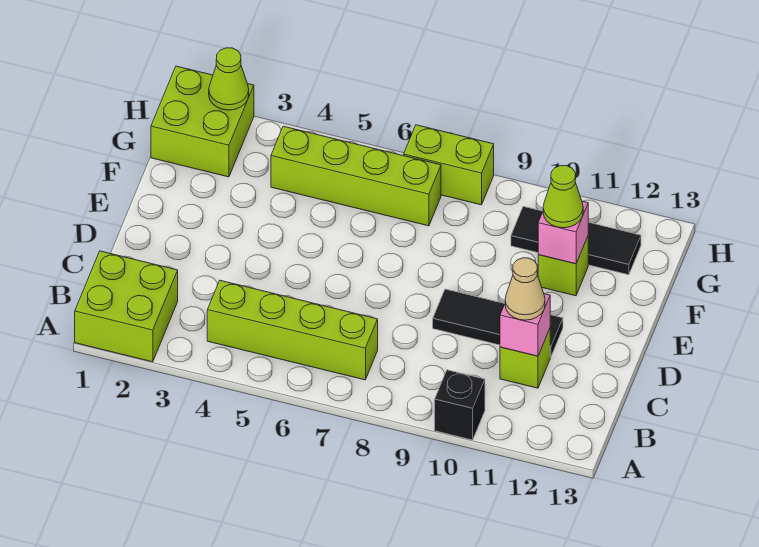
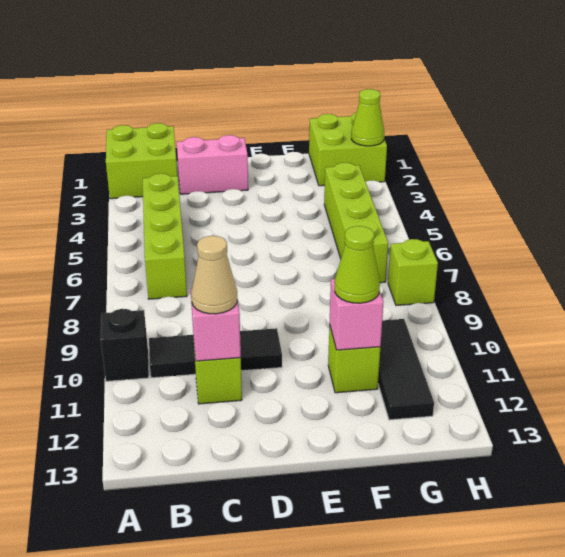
none -> pink brick C2:D2 level 1
black tile D9:D11 level 1 -> black tile B10:D10 level 1
lime brick H7:H8 level 1 -> lime brick H8 level 1

